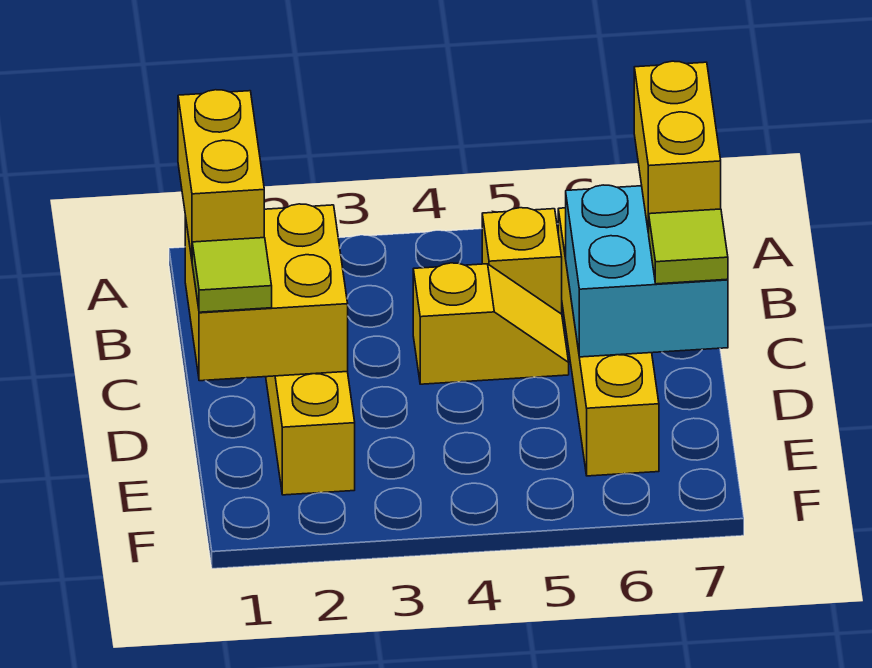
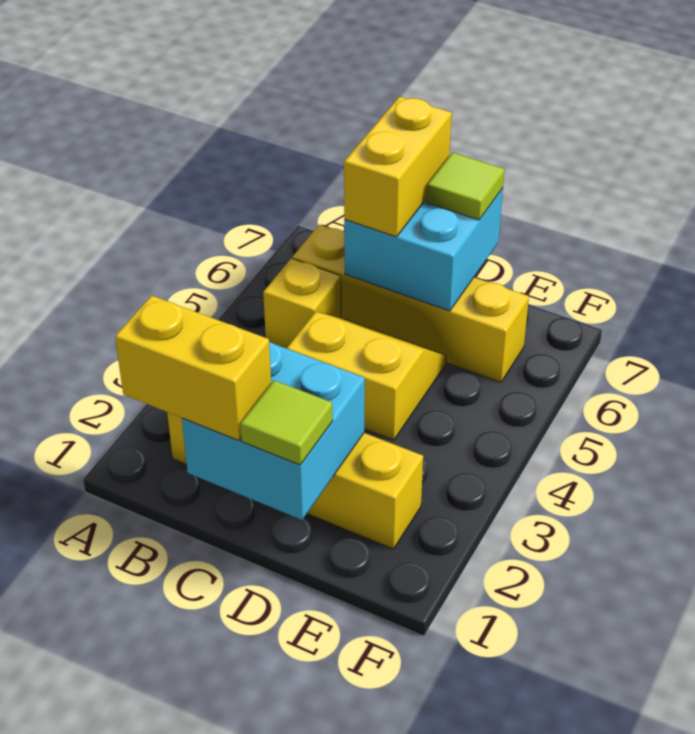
yellow brick B7:C7 level 3 -> yellow brick C6:C7 level 3
yellow brick C1:D2 level 2 -> cyan brick C1:D2 level 2
yellow slope C4:C5 level 1 top 4 -> yellow slope C4:D5 level 1 top 4

